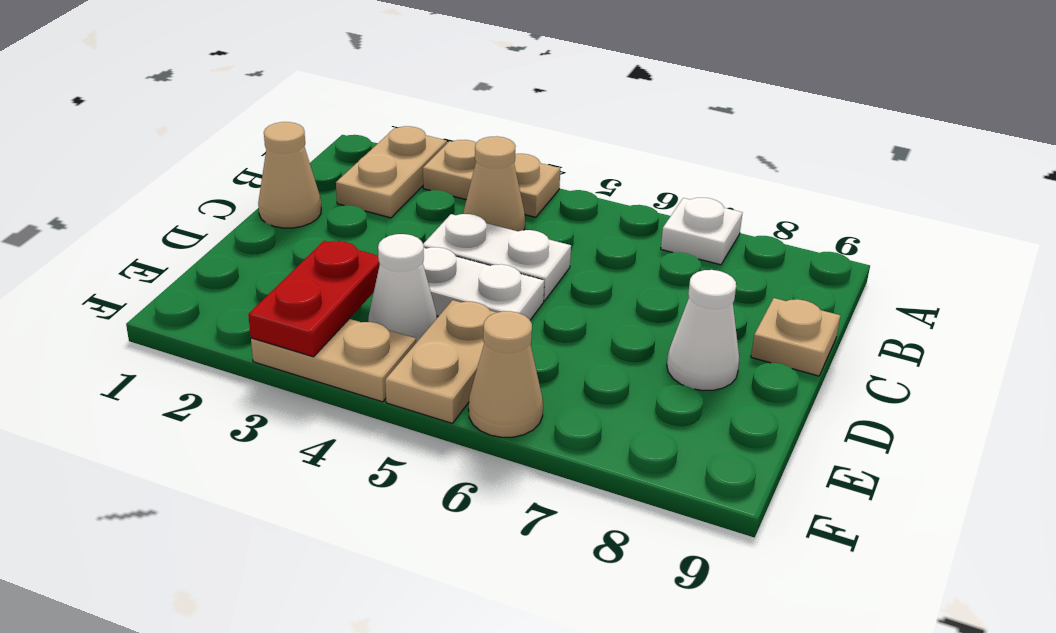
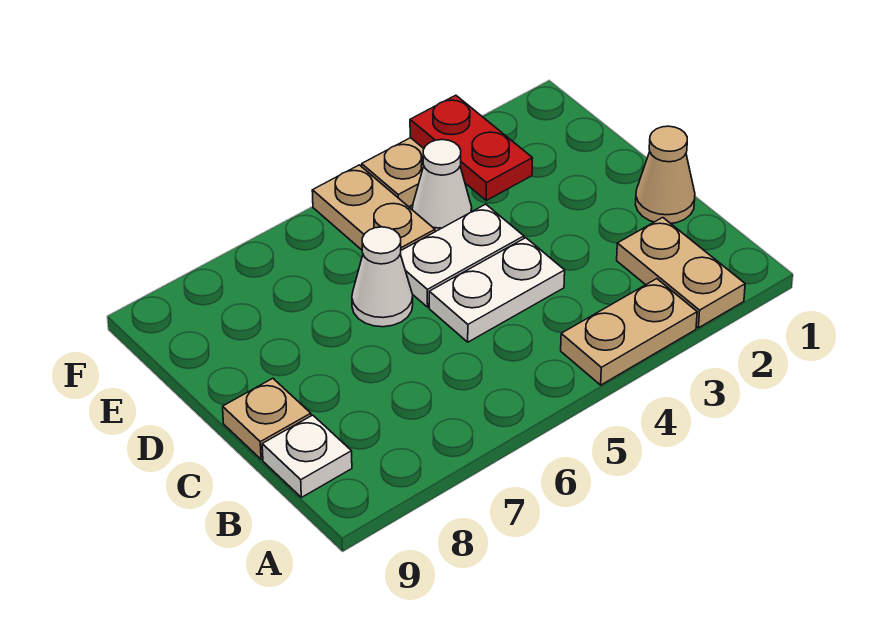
white plate A7 level 1 -> white plate B9 level 1
tan cone B4 level 1 -> none
white cone D8 level 1 -> white cone D6 level 1
tan cone F6 level 1 -> none

